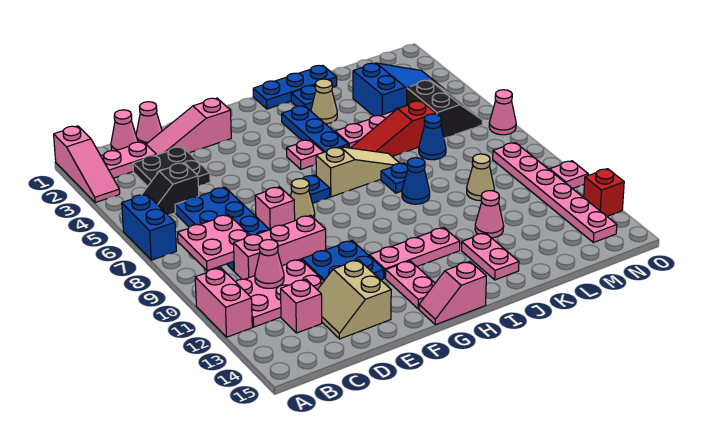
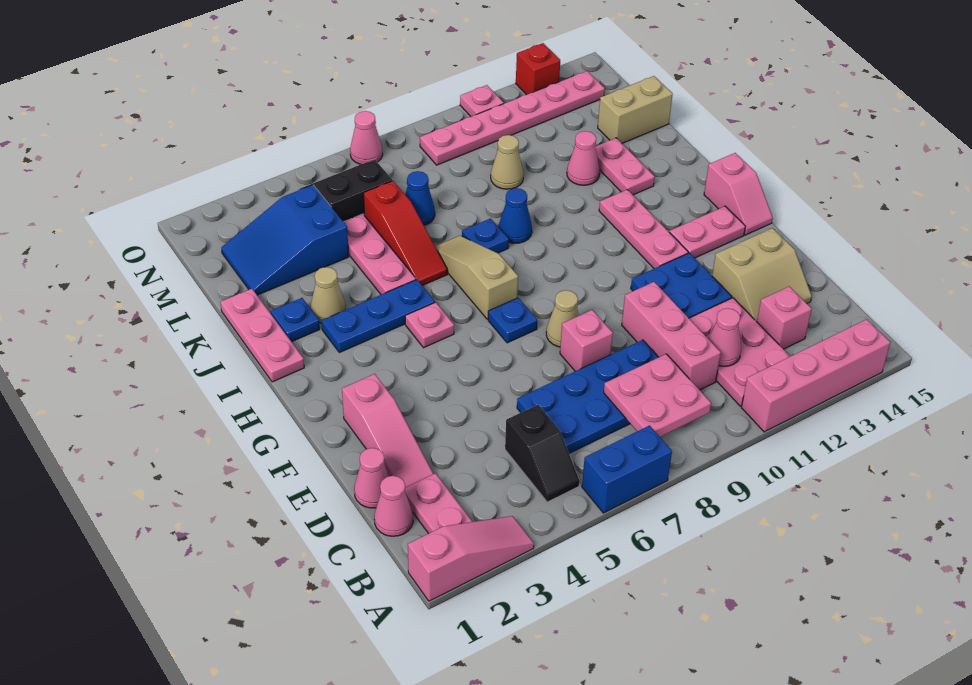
pink brick A11:A12 level 1 -> pink brick A11:A14 level 1
black plate C3:D4 level 1 -> none
blue plate I1:K1 level 1 -> pink plate I1:K1 level 1
pink plate J13:J14 level 1 -> pink plate J13:K13 level 1
blue slope L3:N4 level 1 top L -> blue slope L2:M4 level 1 top 4
none -> tan brick L14:L15 level 1

